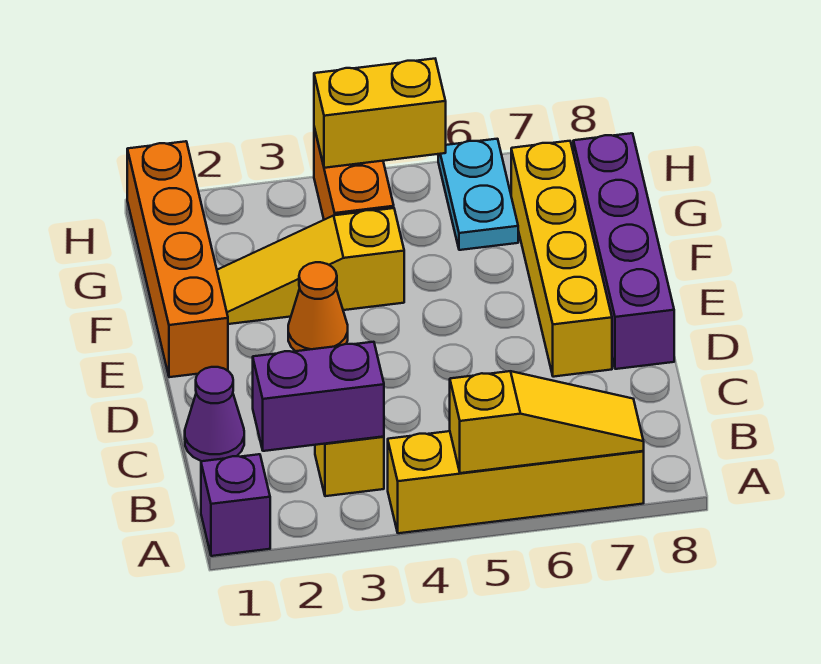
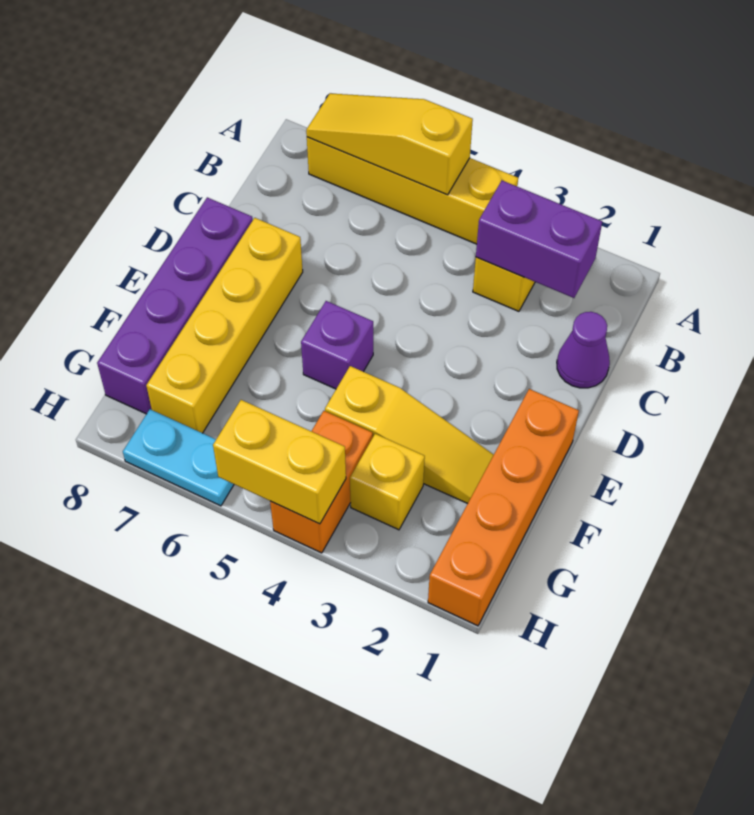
purple brick A1 level 1 -> purple brick E5 level 1
orange cone E3 level 1 -> none
none -> yellow brick G3 level 1
cyan plate G6:H6 level 1 -> cyan plate H6:H7 level 1

